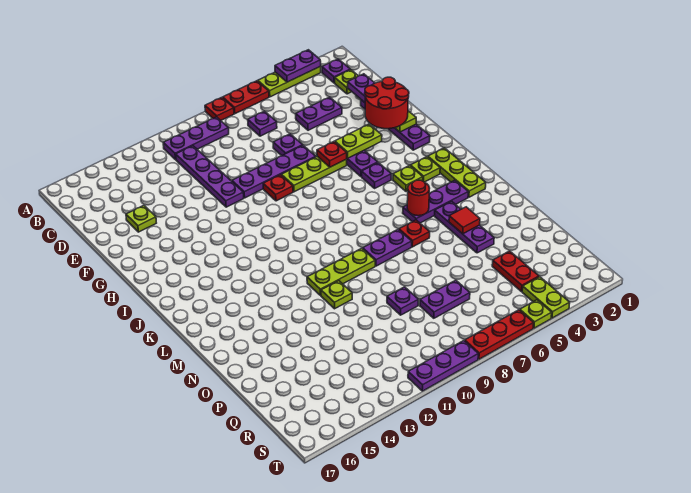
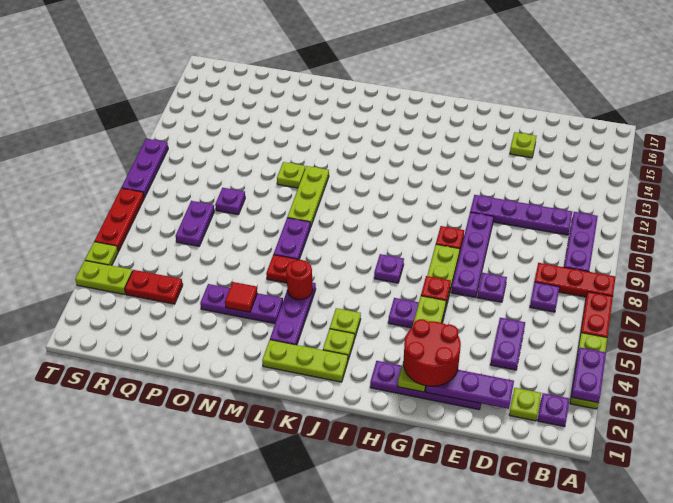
red plate A8 level 1 -> red plate A8:C8 level 1
purple plate I5 level 1 -> purple plate I7 level 1

